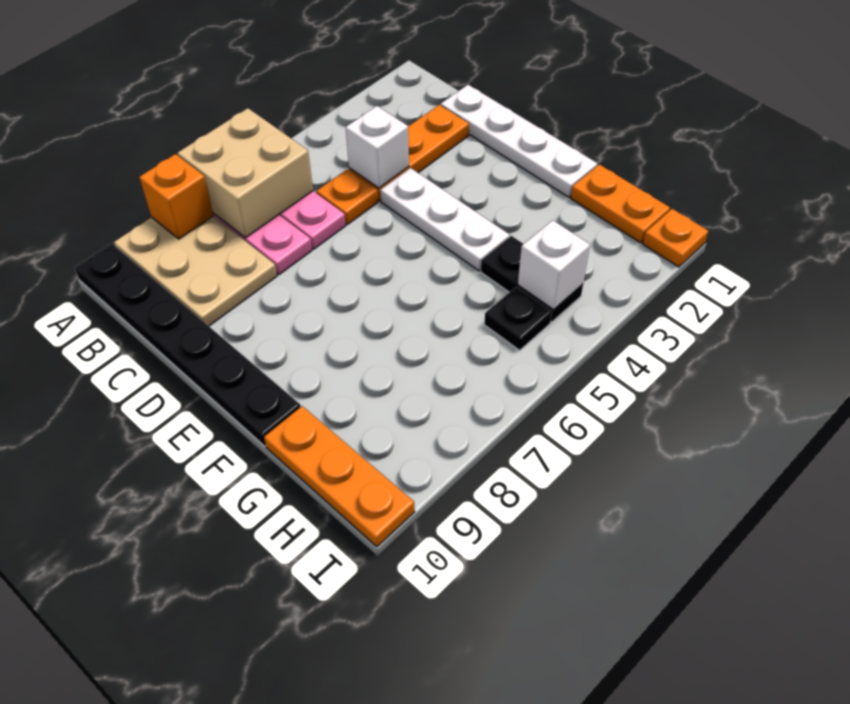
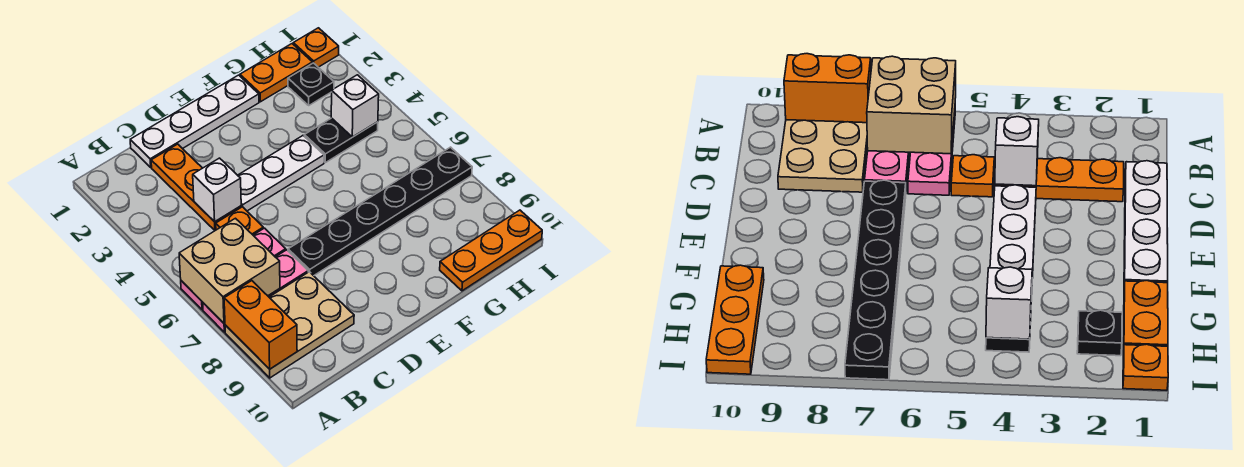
orange brick A8 level 2 -> orange brick A8:A9 level 2
black plate A10:F10 level 1 -> black plate D7:I7 level 1
black plate H5 level 1 -> black plate H2 level 1

